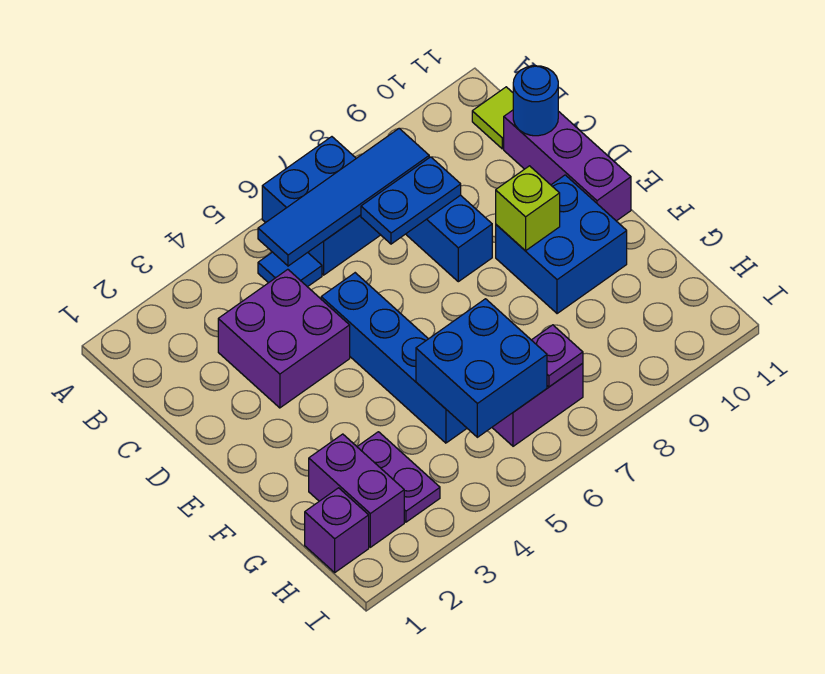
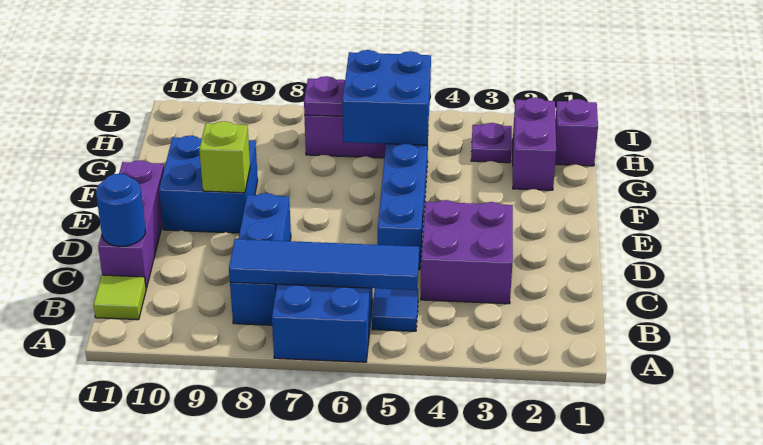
blue plate C7:C8 level 2 -> none
purple plate G3:H3 level 1 -> purple plate H3 level 1

